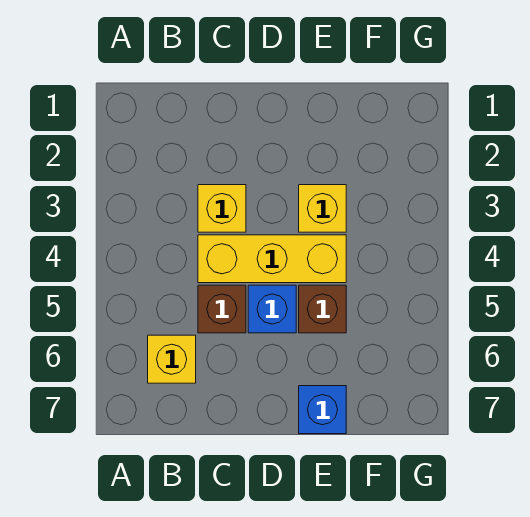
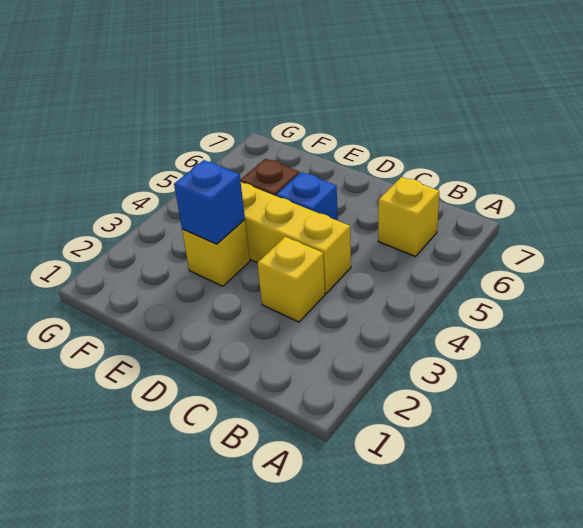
brown brick C5 level 1 -> none
blue brick E7 level 1 -> blue brick E3 level 2

